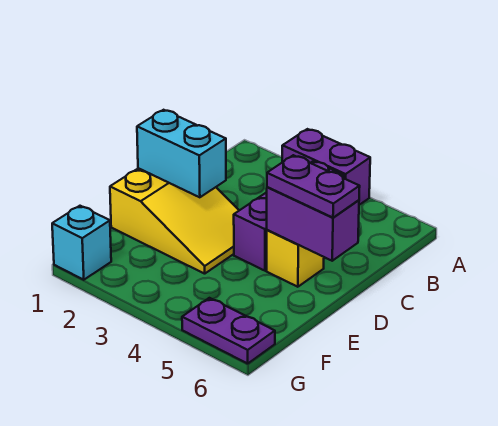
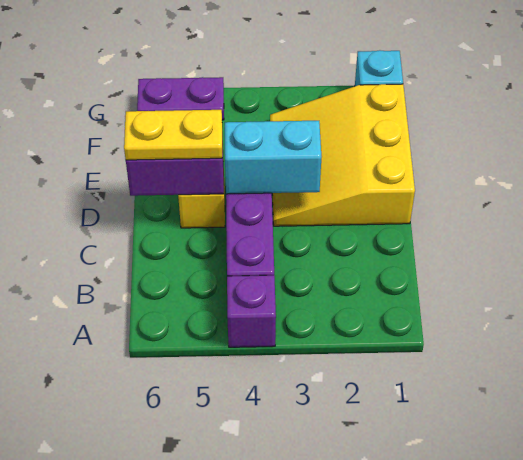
purple brick A3:A4 level 1 -> purple brick A4 level 1
yellow slope D1:E3 level 1 top 1 -> yellow slope D1:F3 level 1 top 1
cyan brick D1:D2 level 2 -> cyan brick D3:D4 level 2
purple plate D5:D6 level 3 -> yellow plate D5:D6 level 3

